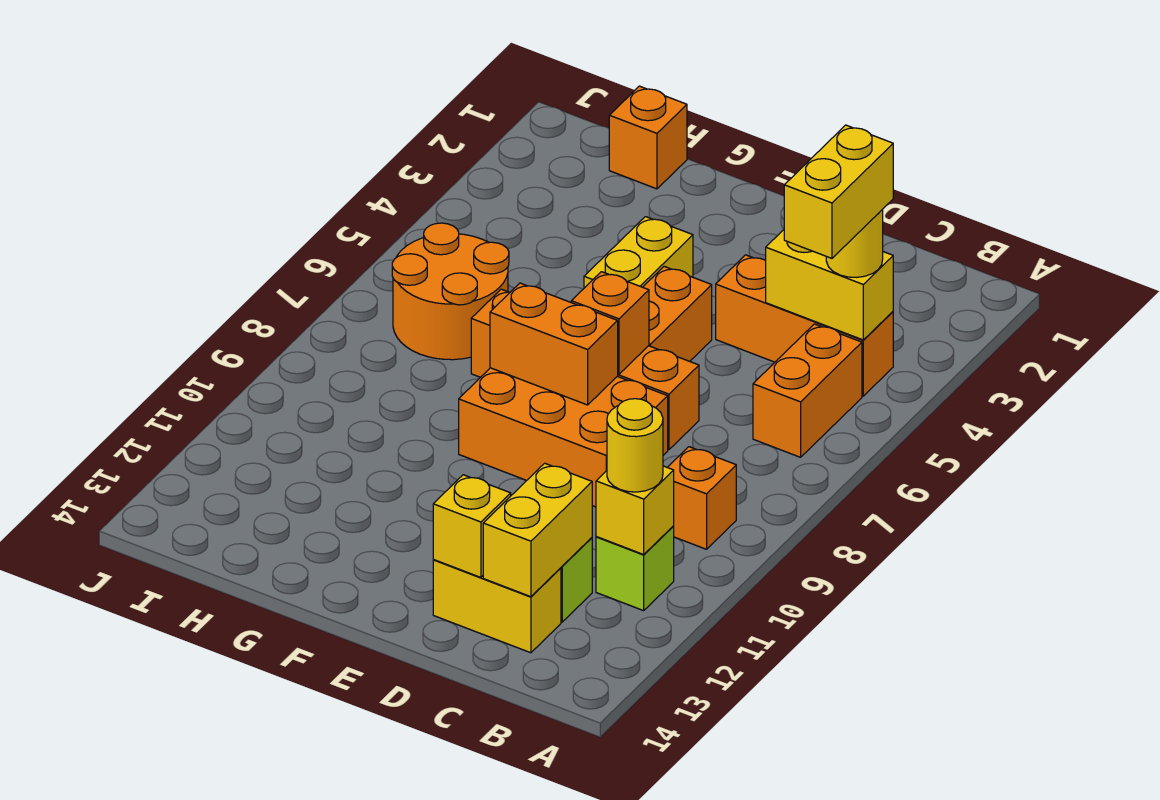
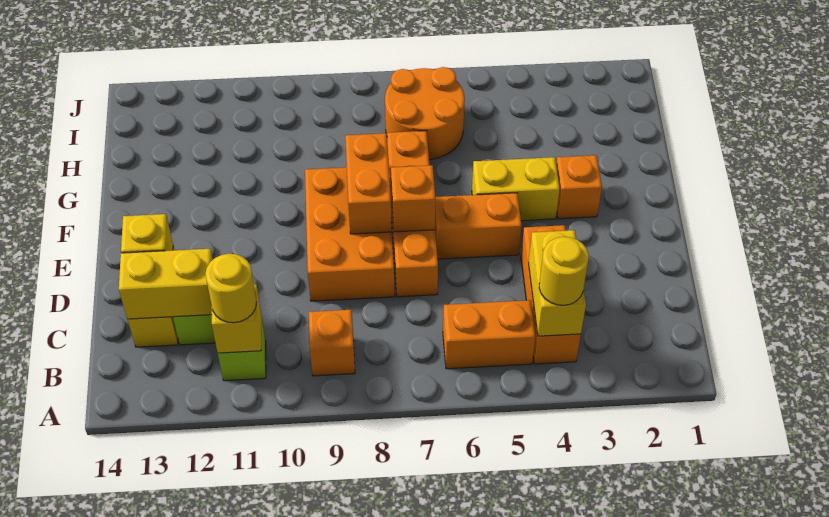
yellow brick B4:B5 level 4 -> none
orange brick H1 level 1 -> orange brick F3 level 1

